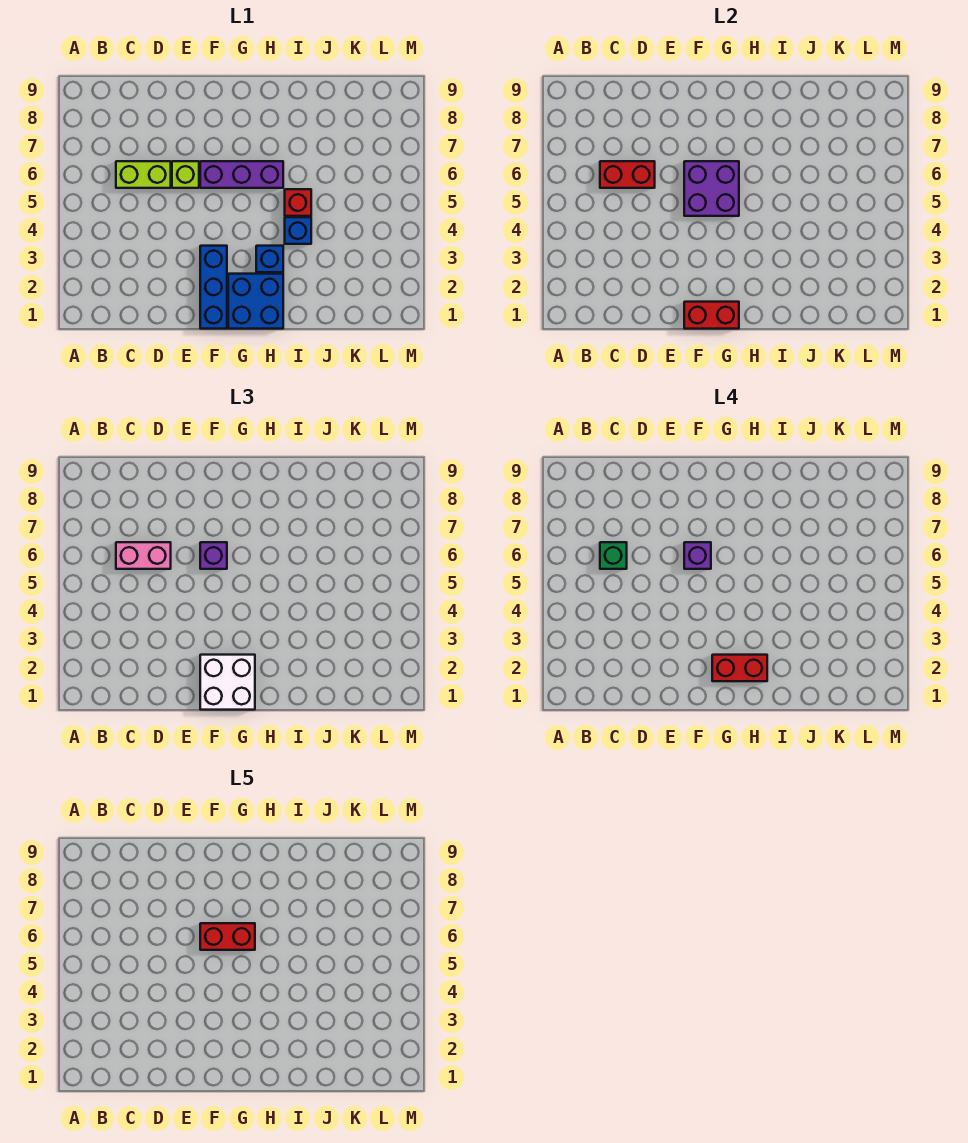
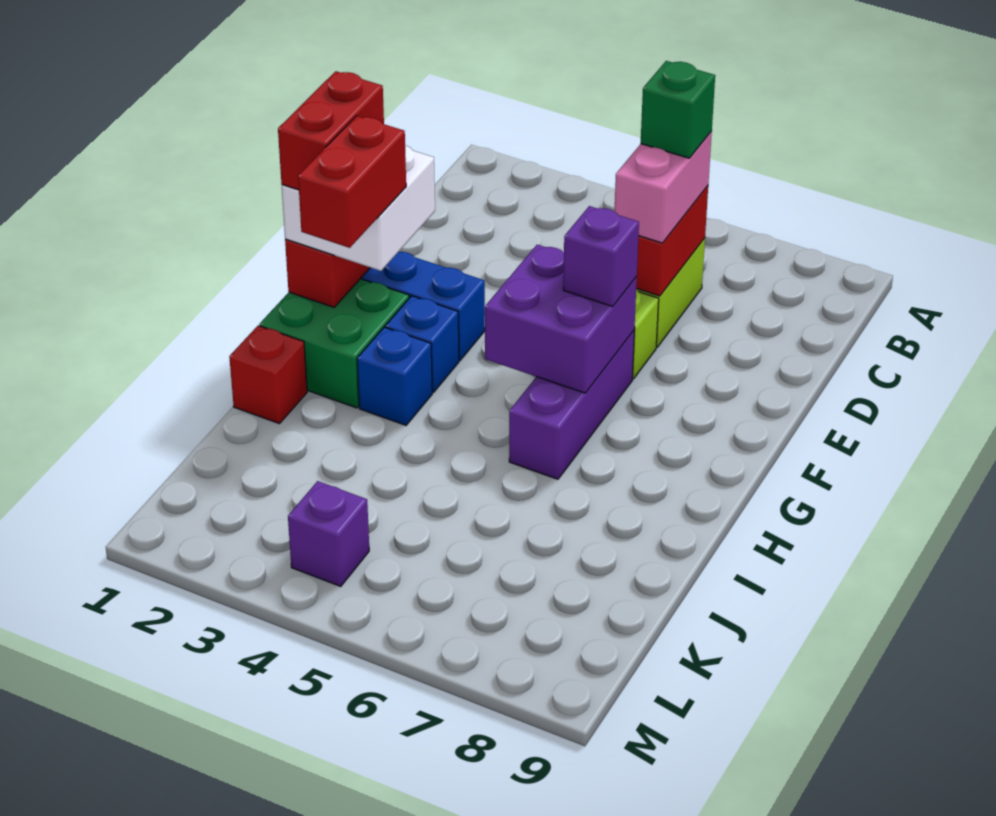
purple brick F6 level 4 -> purple brick L4 level 1
red brick F6:G6 level 5 -> red brick F1:G1 level 4
blue brick G1:H2 level 1 -> green brick G1:H2 level 1
blue brick I4 level 1 -> blue brick G3 level 1
red brick I5 level 1 -> red brick I1 level 1

